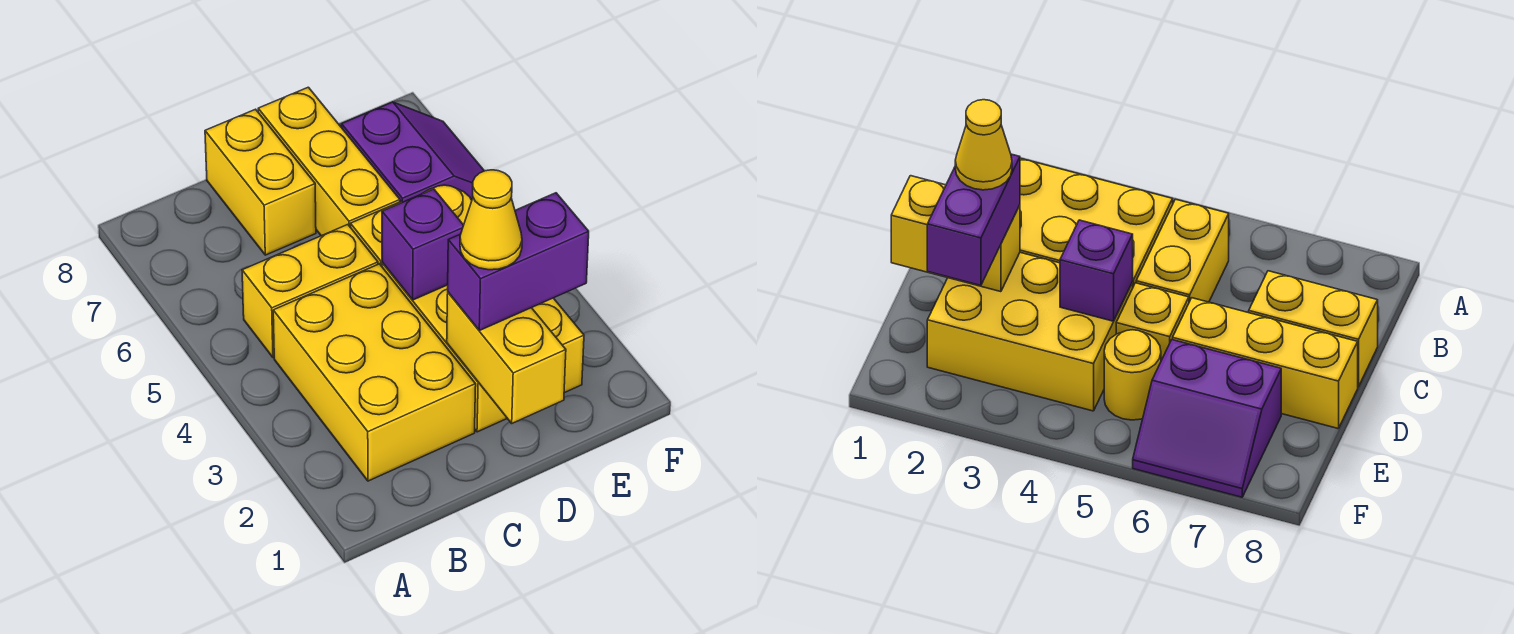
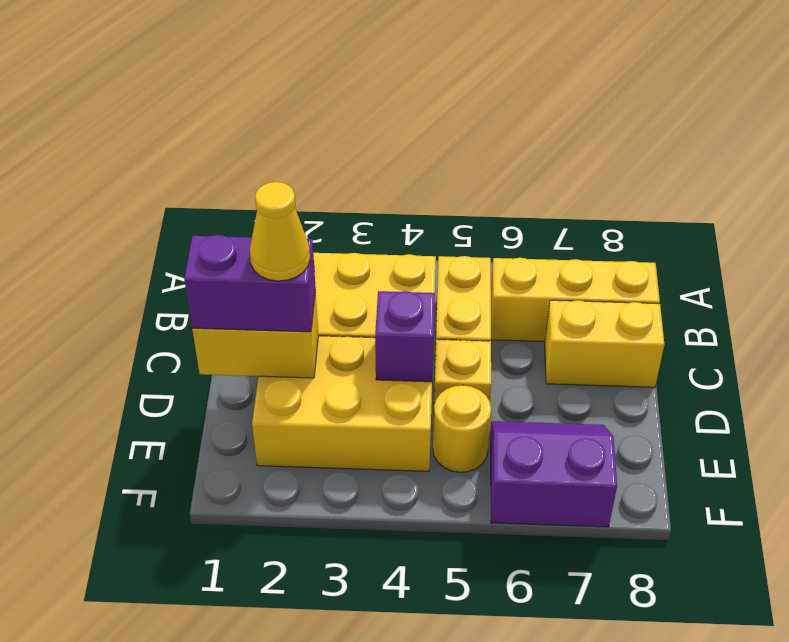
purple brick D2:E2 level 3 -> purple brick D1:D2 level 3
yellow brick D6:D8 level 1 -> yellow brick B6:B8 level 1
purple slope E6:F7 level 1 top E -> purple slope E6:F7 level 1 top F

